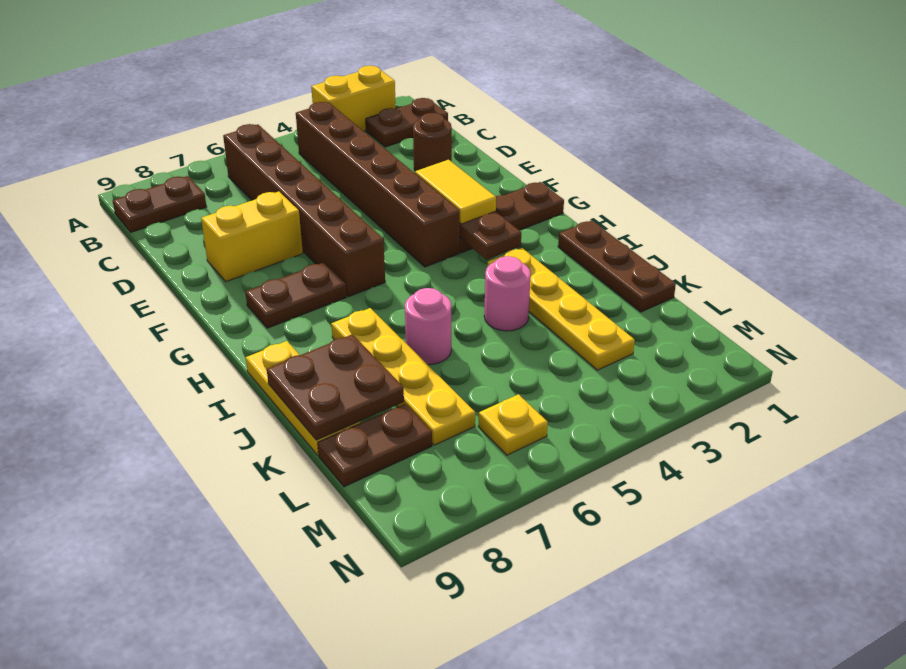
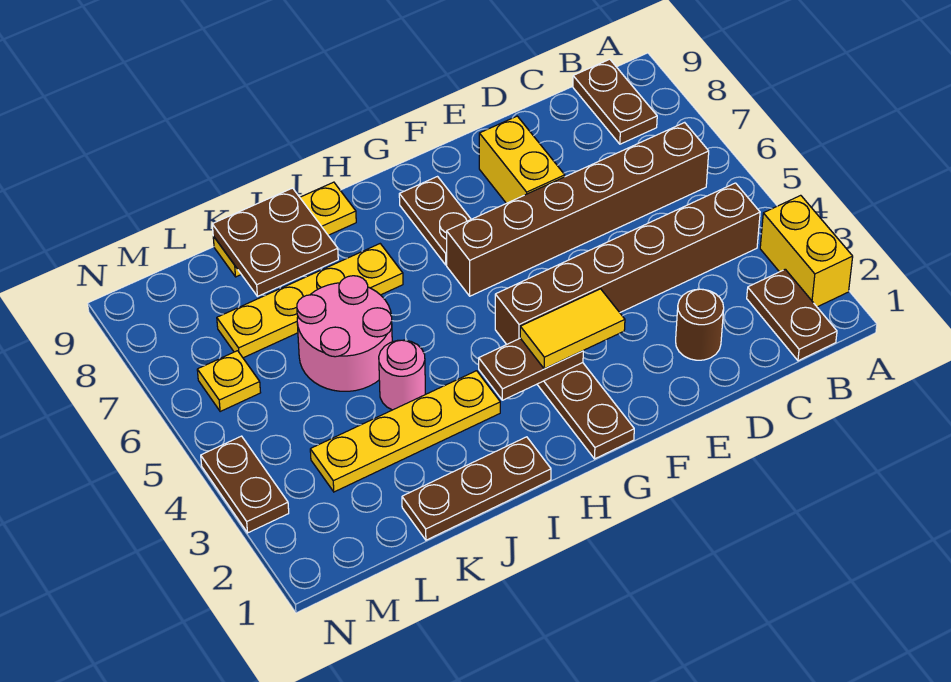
pink round brick J6 level 1 -> pink round brick J5:K6 level 1
brown plate L8:L9 level 1 -> brown plate N3:N4 level 1

